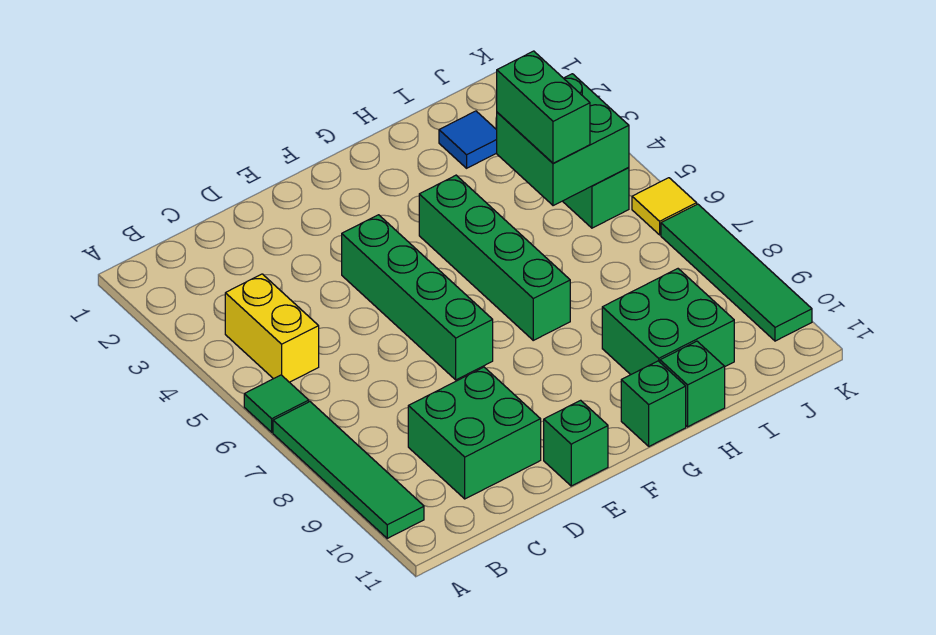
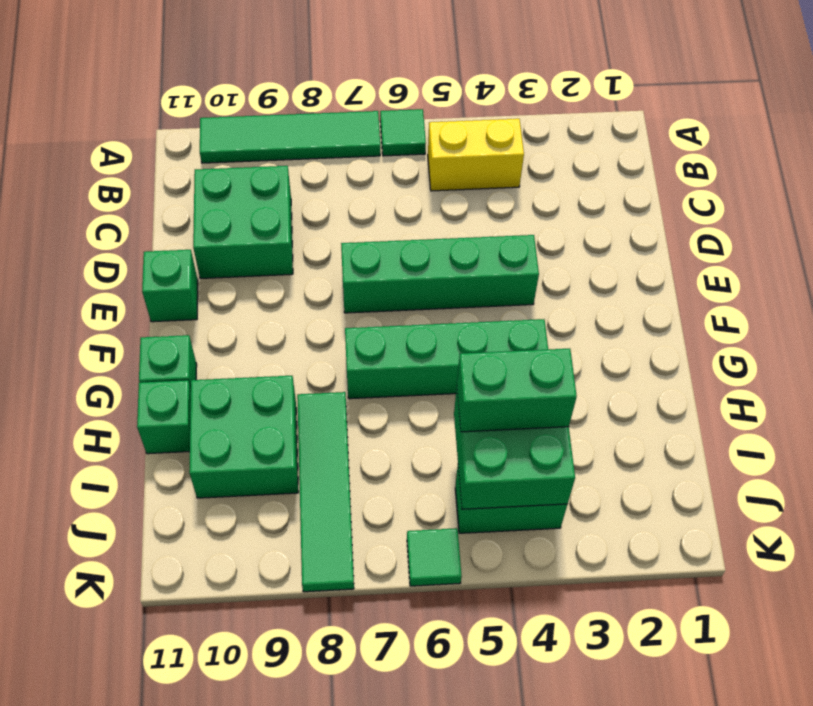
blue tile I2 level 1 -> none
yellow tile K6 level 1 -> green tile K6 level 1
green tile K7:K10 level 1 -> green tile H8:K8 level 1

